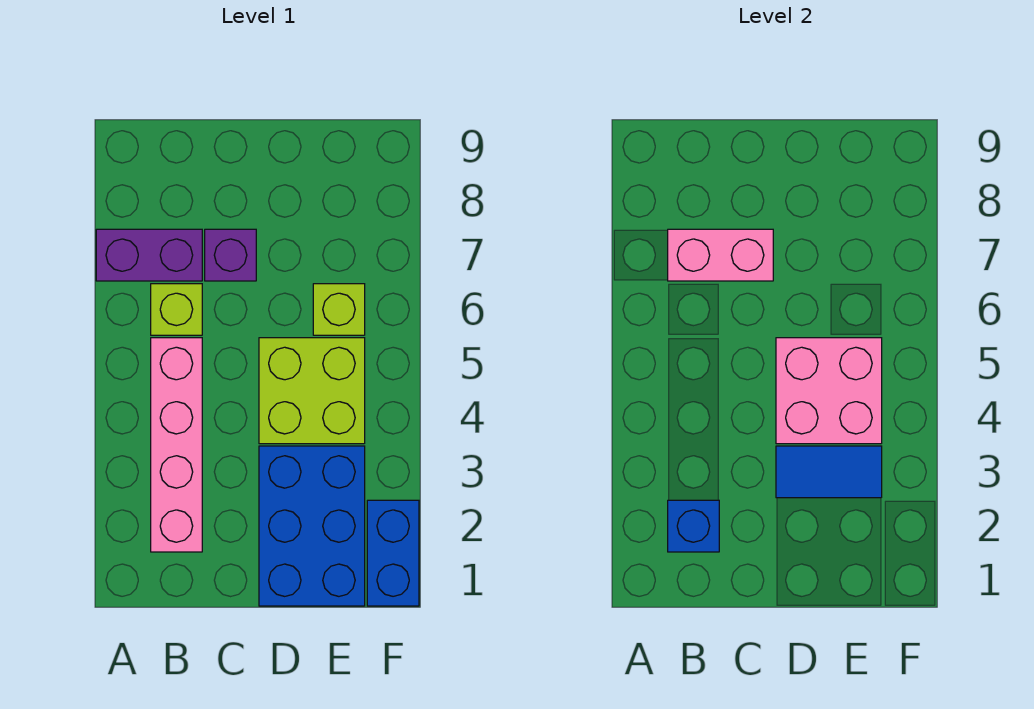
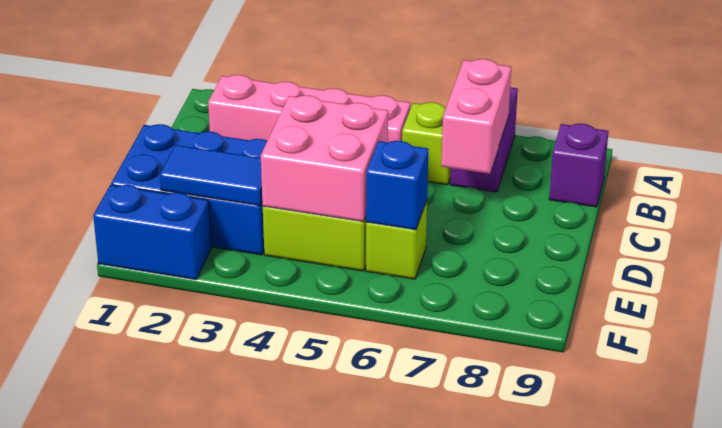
blue brick B2 level 2 -> blue brick E6 level 2
purple brick C7 level 1 -> purple brick B9 level 1
blue tile D3:E3 level 2 -> blue tile E2:E3 level 2

